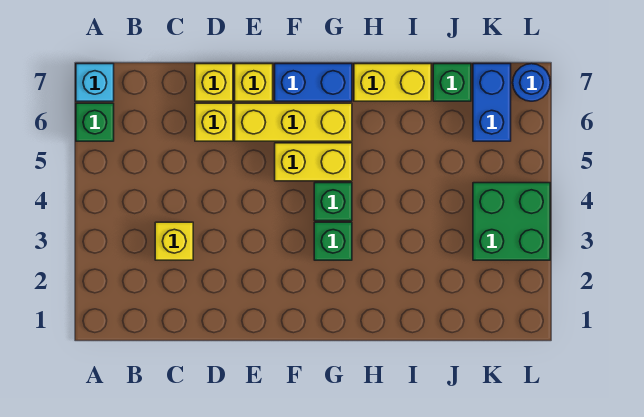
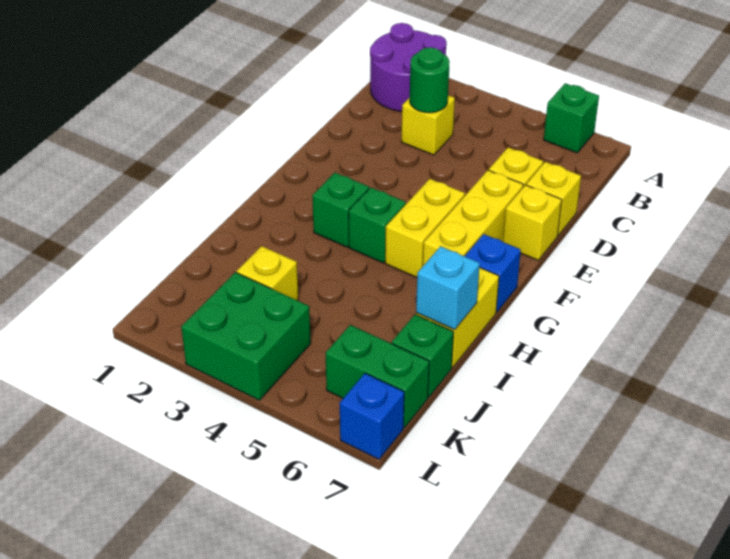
none -> purple round brick A1:B2 level 1
cyan brick A7 level 1 -> cyan brick I7 level 2
none -> green round brick C3 level 2
blue brick F7:G7 level 1 -> blue brick G7 level 1
none -> yellow brick J3 level 1
blue brick K6:K7 level 1 -> green brick K6:K7 level 1
blue round brick L7 level 1 -> blue brick L7 level 1

